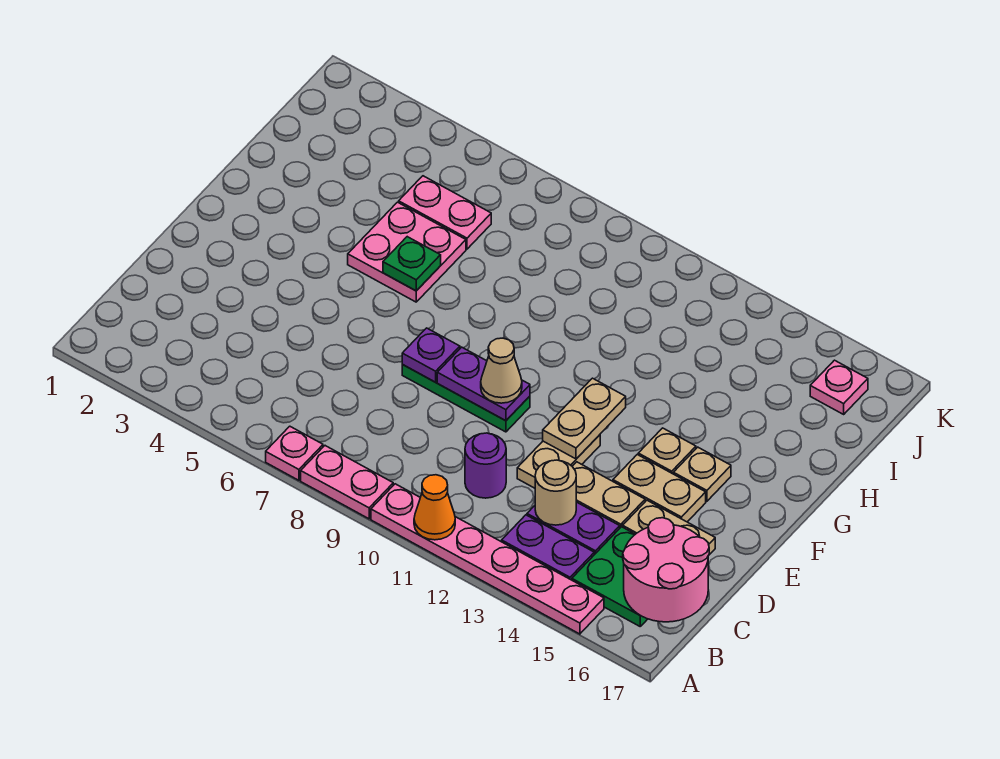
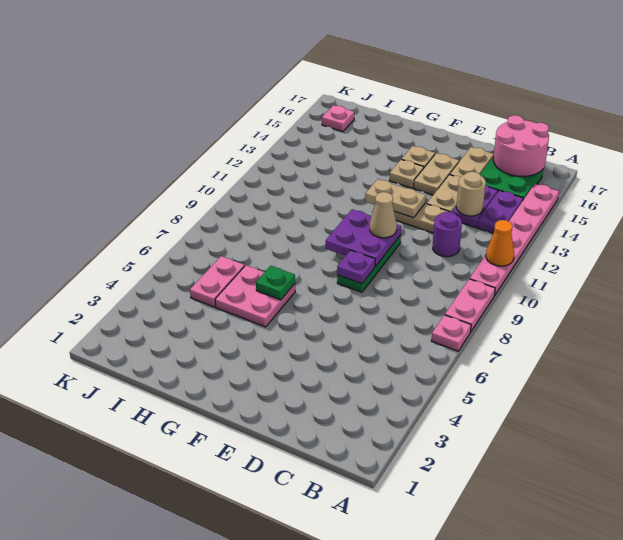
purple plate E9:E10 level 2 -> purple plate E9:F10 level 2

